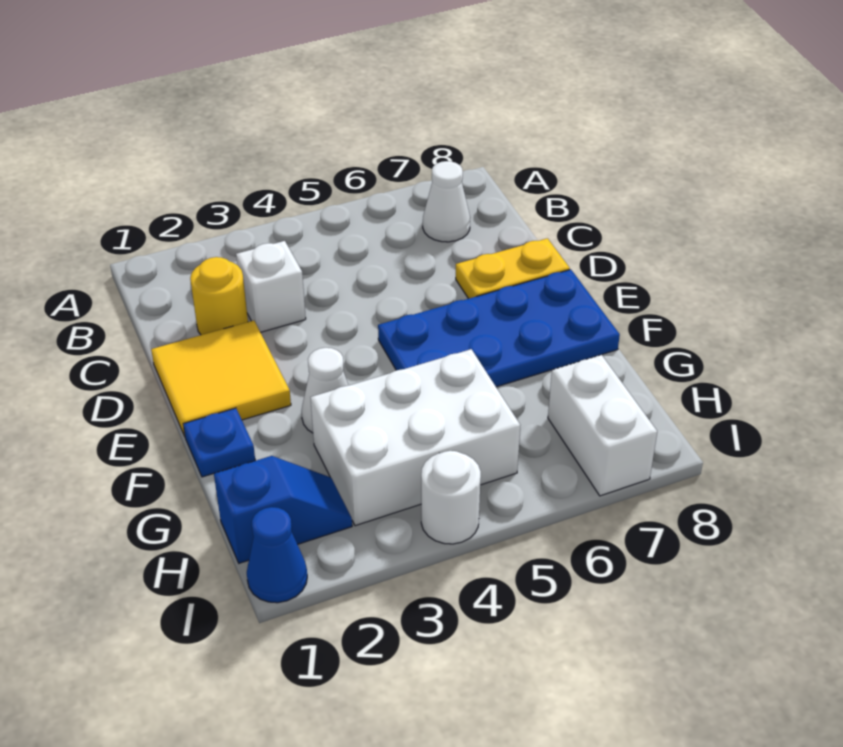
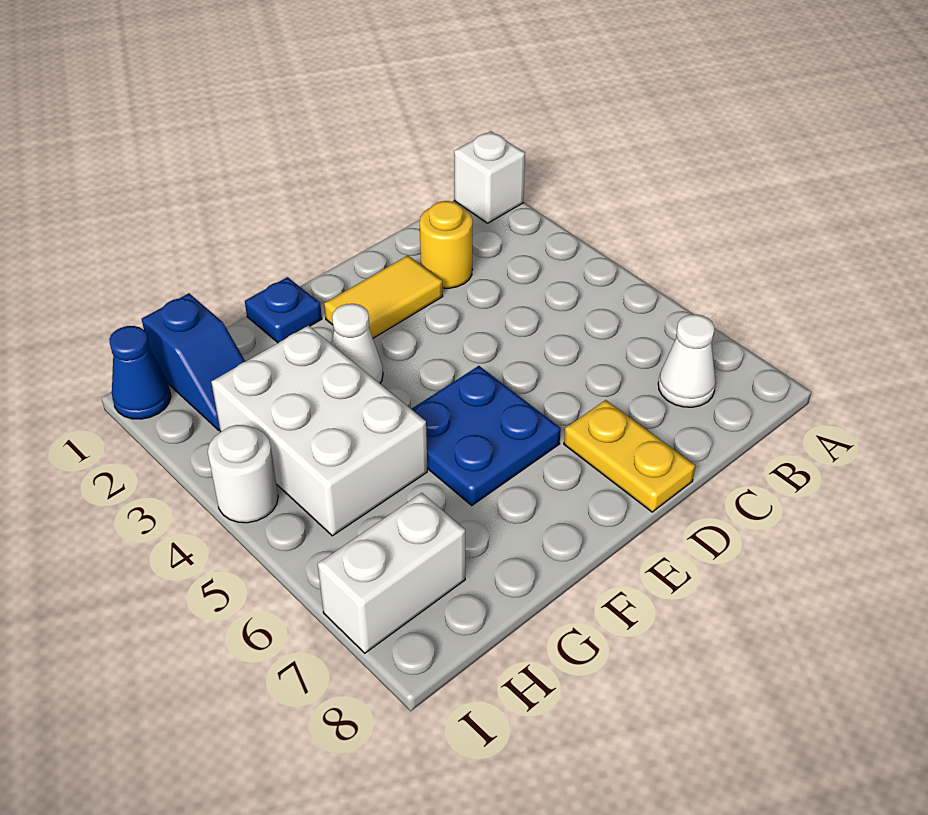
white brick C3 level 1 -> white brick A1 level 1
yellow tile D1:E2 level 1 -> yellow tile D2:E2 level 1
blue plate E5:F8 level 1 -> blue plate E5:F6 level 1

